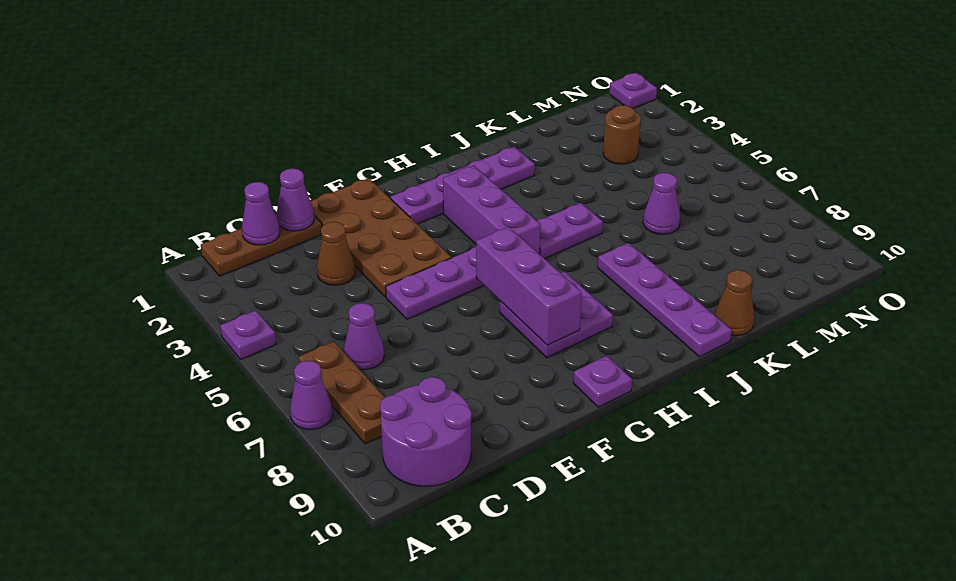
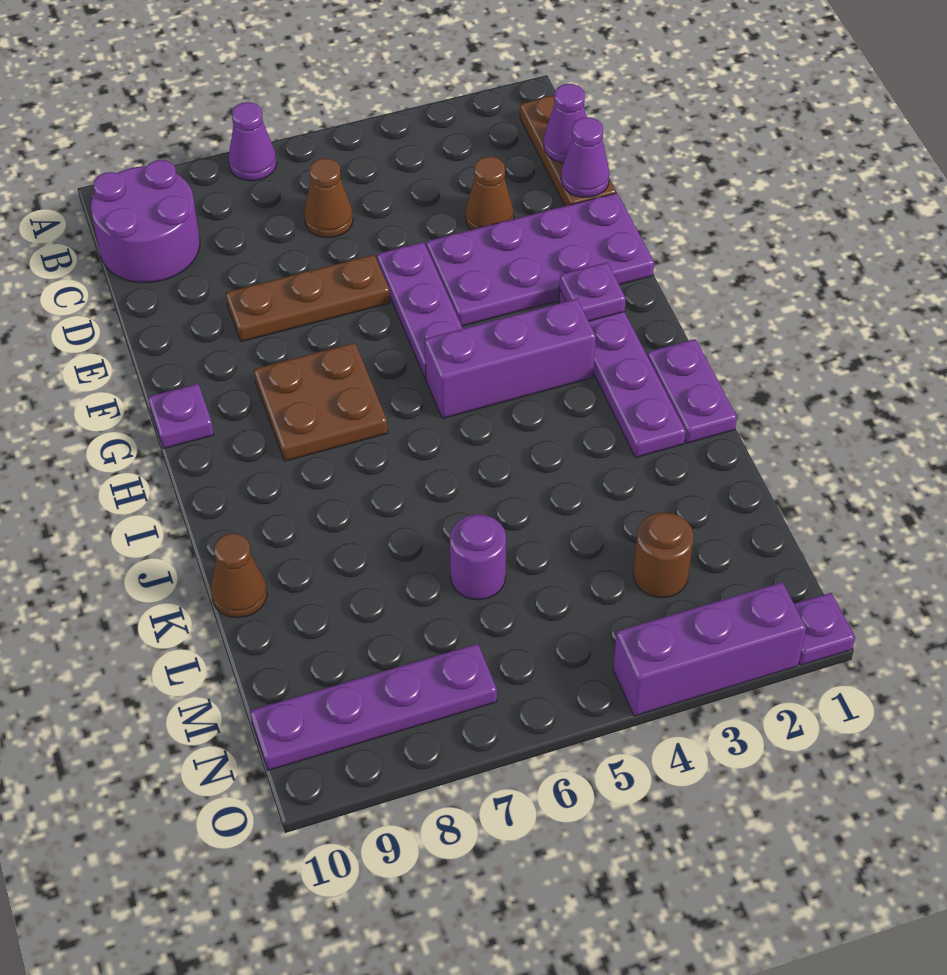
purple plate A4 level 1 -> purple plate G2 level 2
brown plate B6:B8 level 1 -> brown plate E6:E8 level 1
purple cone C6 level 1 -> brown cone C6 level 1
brown plate E1:F4 level 1 -> purple plate E1:F4 level 1
purple brick G6:G8 level 2 -> purple brick O2:O4 level 1
purple plate G7:H8 level 1 -> brown plate G7:H8 level 1
purple plate I5:J5 level 1 -> purple plate I1:J1 level 1
purple plate J7:J10 level 1 -> purple plate N7:N10 level 1
purple cone L6 level 1 -> purple round brick L6 level 1

